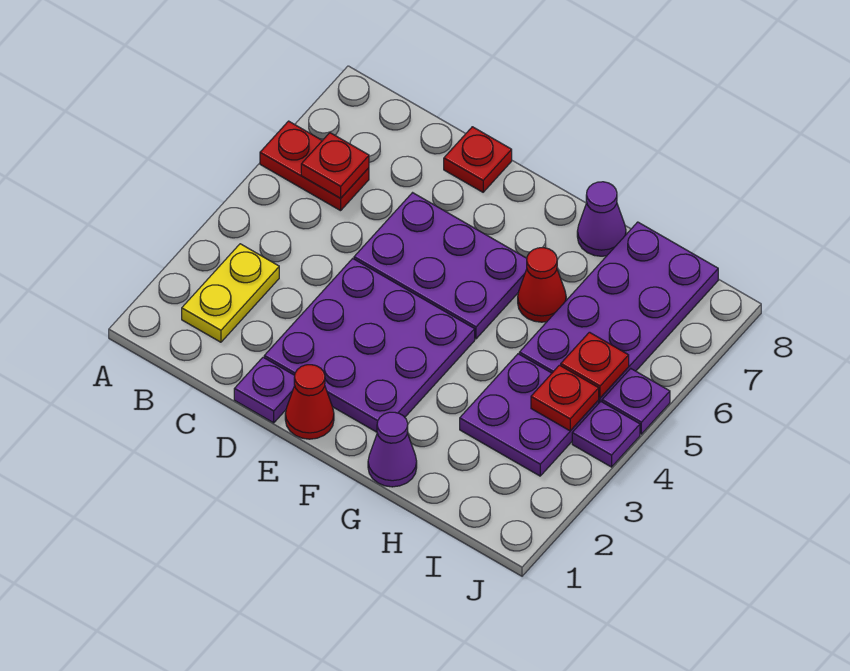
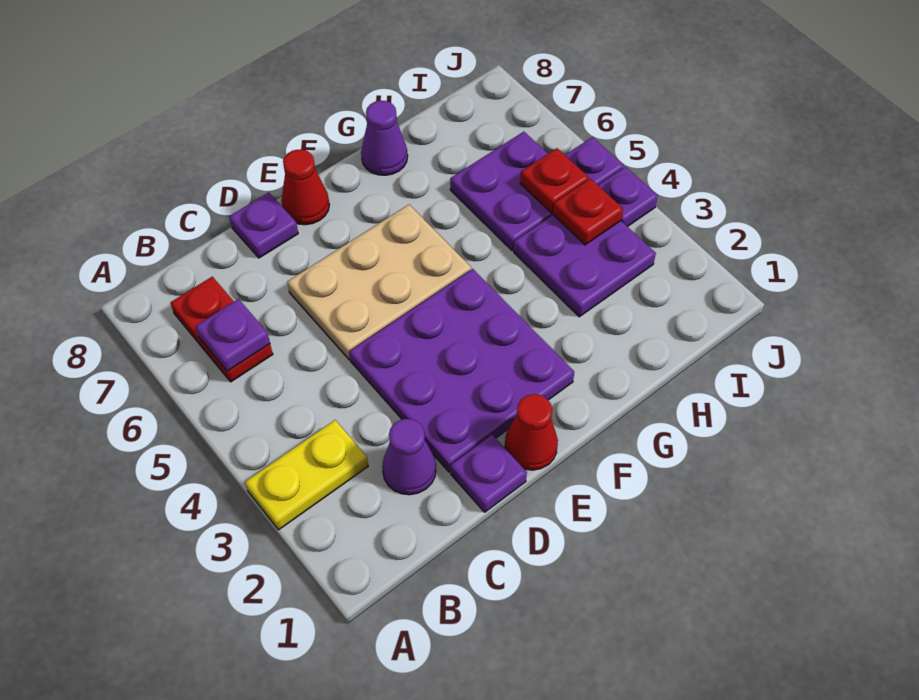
red plate A6:B6 level 1 -> red plate B6:B7 level 1
yellow plate B2:B3 level 1 -> yellow plate A3:B3 level 1
red plate B6 level 2 -> purple plate B6 level 2
purple plate D5:F6 level 1 -> tan plate D5:F6 level 1
red plate D8 level 1 -> purple plate D8 level 1
purple cone G1 level 1 -> purple cone C2 level 1
red cone G6 level 1 -> red cone E8 level 1
purple plate H5:I8 level 1 -> purple plate H5:I6 level 1

